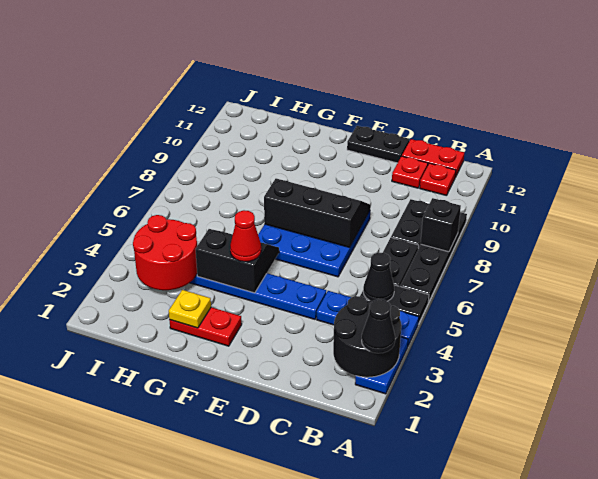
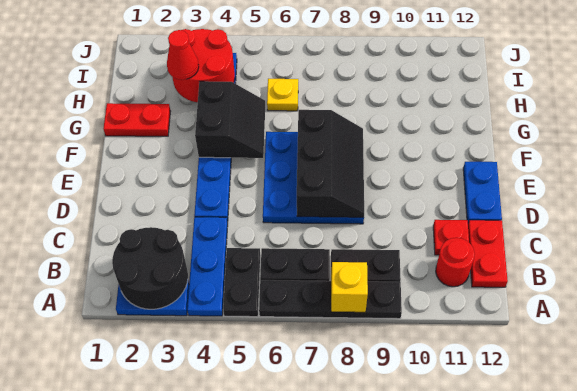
black cone A2 level 3 -> none
black brick A8 level 2 -> yellow brick A8 level 2
black cone B5 level 2 -> none
red plate B11 level 1 -> red round brick B11 level 1
black plate D12:E12 level 1 -> blue plate D12:E12 level 1
red plate F2:G2 level 1 -> red plate G1:G2 level 1
red cone F4 level 3 -> red cone H3 level 3
yellow plate G2 level 2 -> yellow plate H6 level 1

